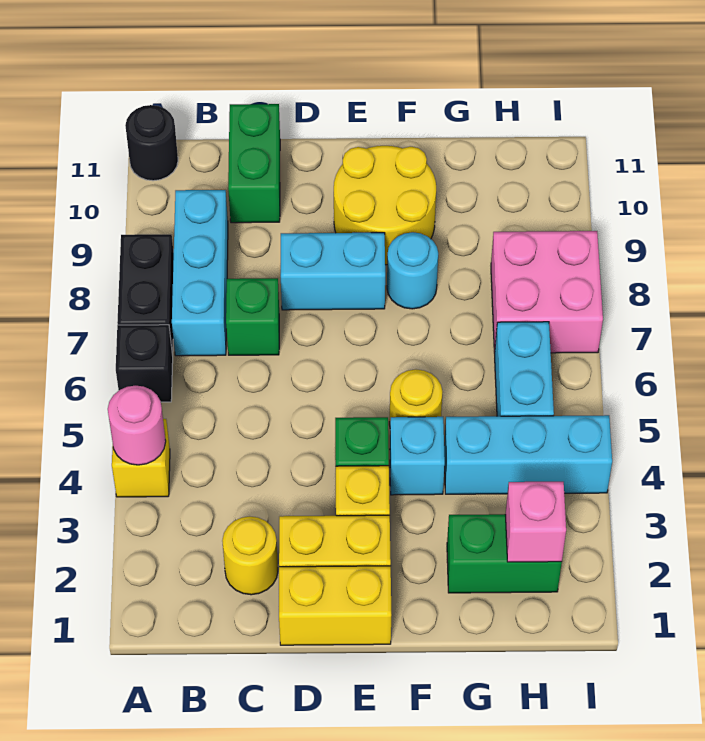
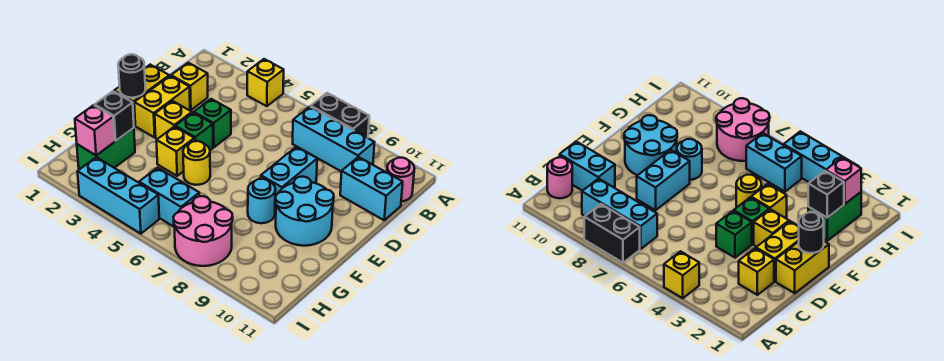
pink round brick A4 level 2 -> pink round brick B11 level 1
black brick A6 level 1 -> black brick G2 level 2
black round brick A11 level 1 -> black round brick E1 level 2
yellow round brick C2 level 1 -> yellow brick C2 level 1
green brick C7 level 1 -> green brick D4 level 1
green brick C10:C11 level 1 -> cyan brick C10:C11 level 1
yellow round brick E9:F10 level 1 -> cyan round brick E9:F10 level 1
cyan brick F4 level 1 -> yellow brick F4 level 1
cyan brick G4:I4 level 1 -> cyan brick I3:I5 level 1
pink brick H7:I8 level 1 -> pink round brick H7:I8 level 1

